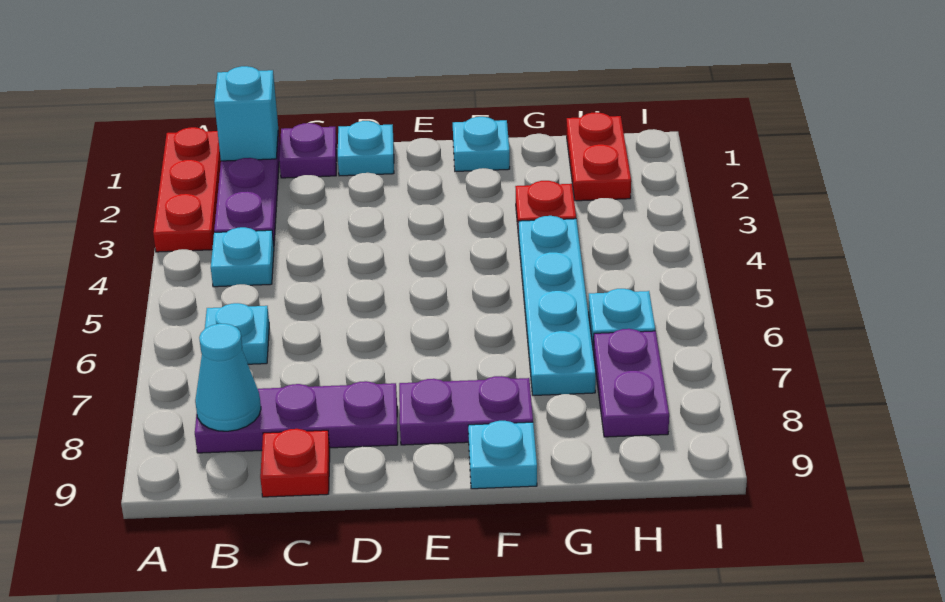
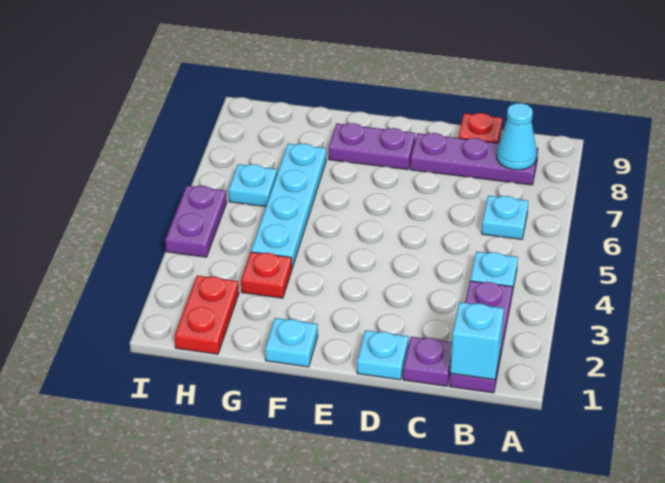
red plate A1:A3 level 1 -> none
cyan plate F9 level 1 -> none
purple plate H7:H8 level 1 -> purple plate I4:I5 level 1

